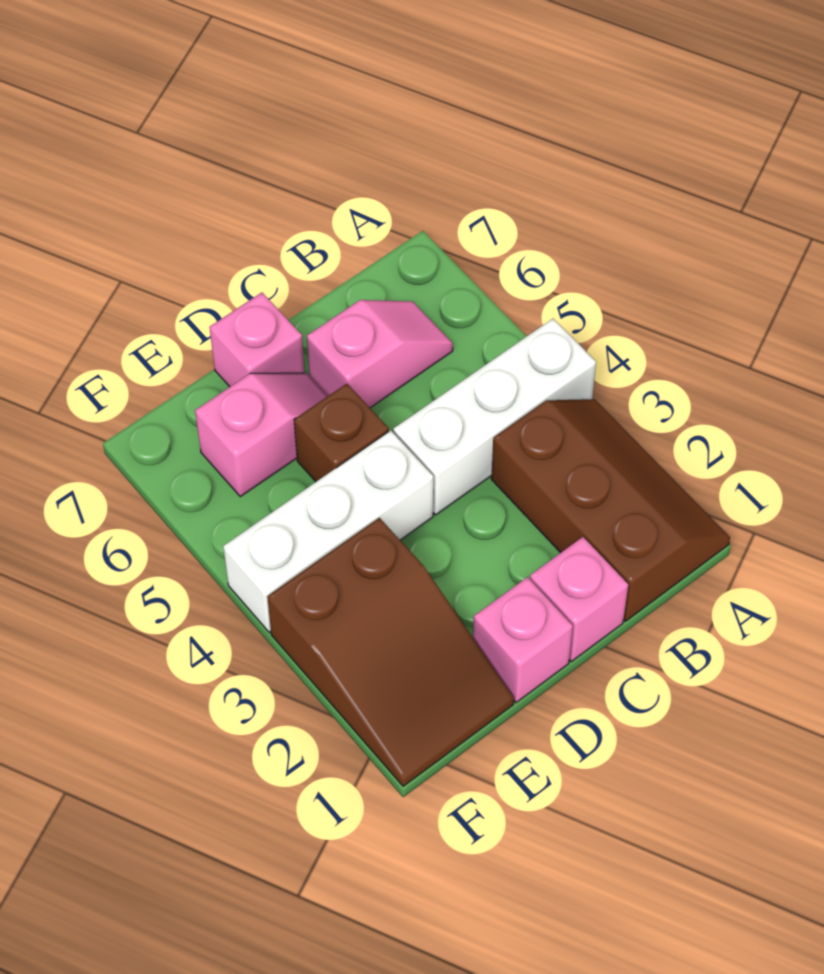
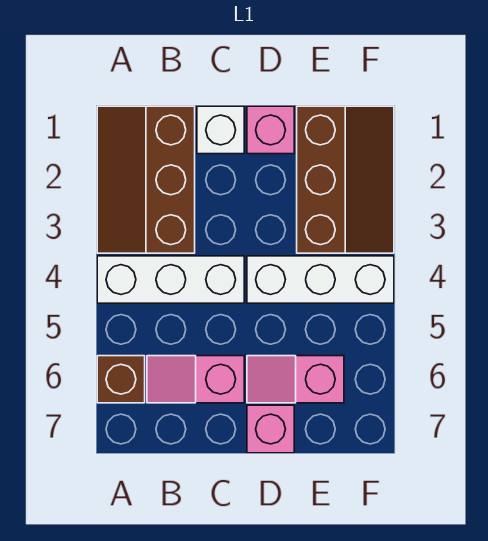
pink brick C1 level 1 -> white brick C1 level 1
brown brick D5 level 1 -> brown brick A6 level 1
brown slope E1:F3 level 1 top 3 -> brown slope E1:F3 level 1 top E

